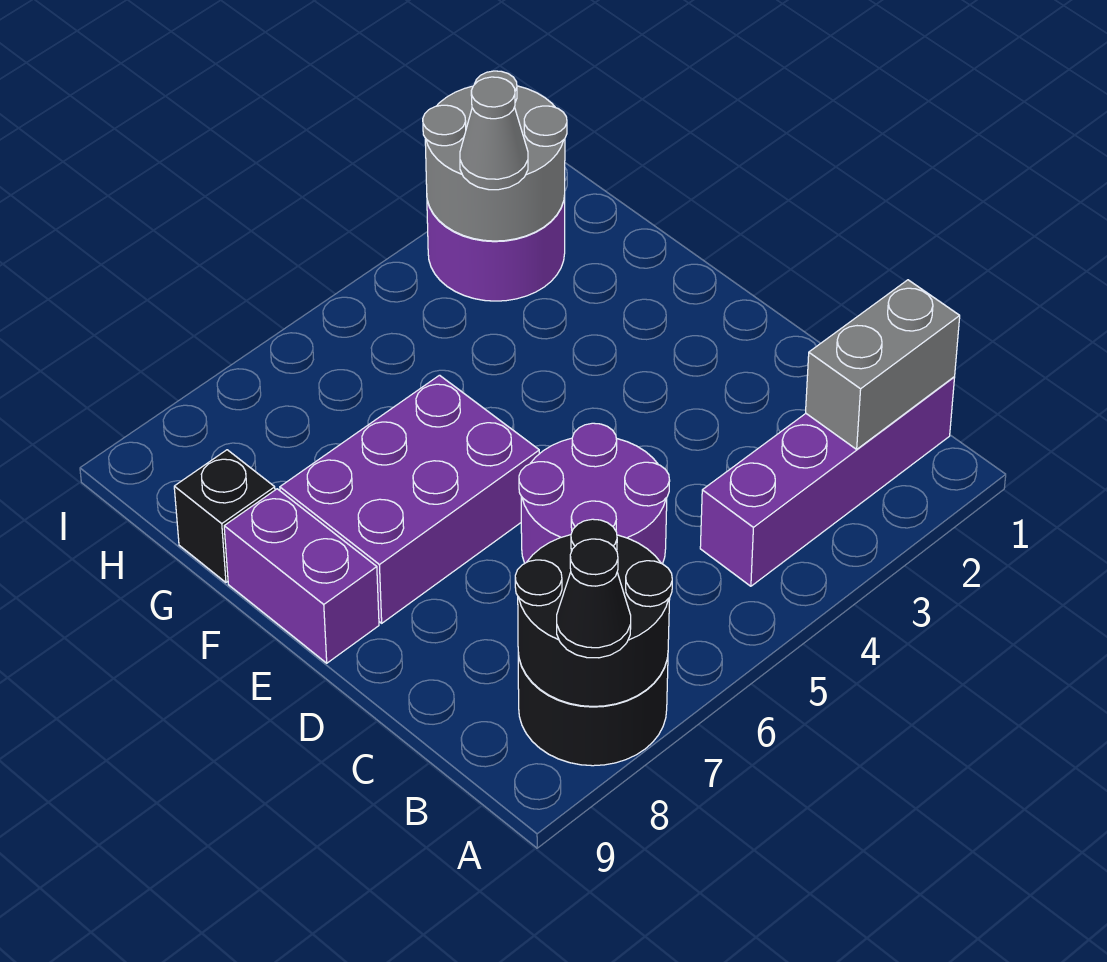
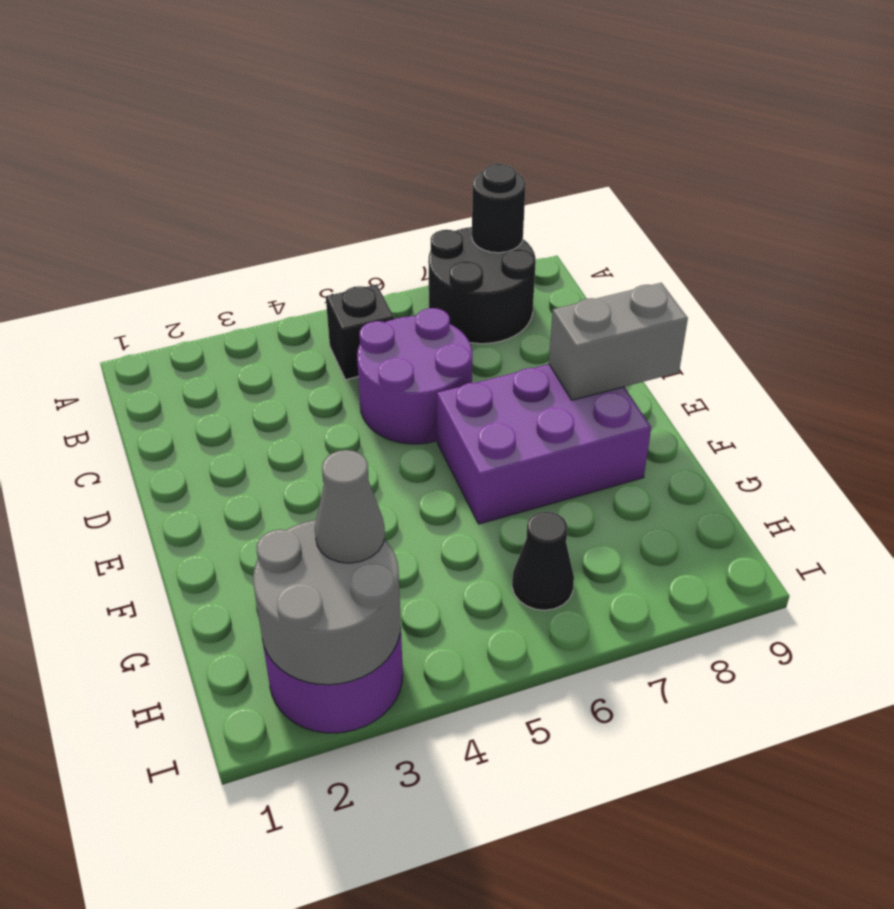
black round brick A7:B8 level 2 -> black round brick A8 level 2
black cone A8 level 3 -> black cone H6 level 1
purple brick B1:B4 level 1 -> none
grey brick B1:B2 level 2 -> grey brick E8:E9 level 2
purple brick E9:F9 level 1 -> none
black brick G9 level 1 -> black brick B5 level 1

